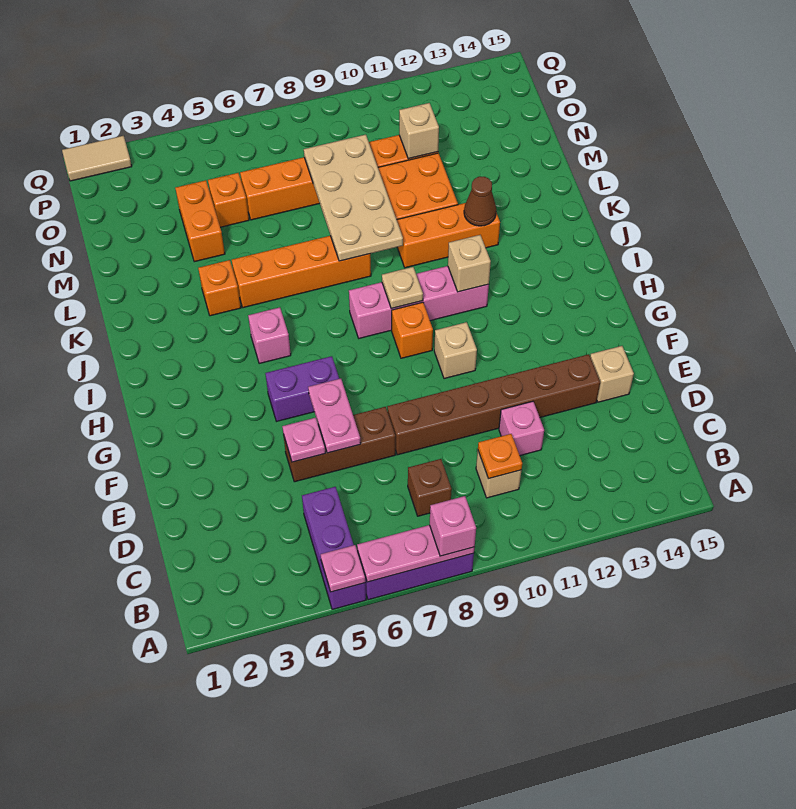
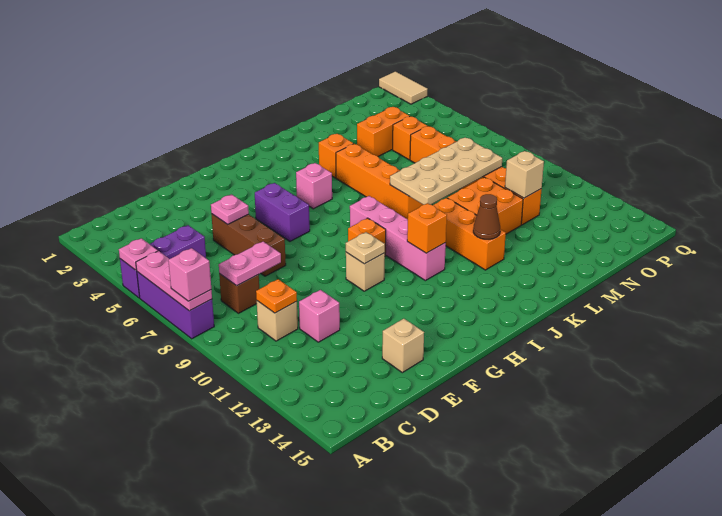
pink plate E6:F6 level 2 -> pink plate C8:D8 level 2
brown brick E8:E13 level 1 -> none
tan plate I9 level 2 -> tan plate G10 level 2
tan brick I11 level 2 -> orange brick I11 level 2

